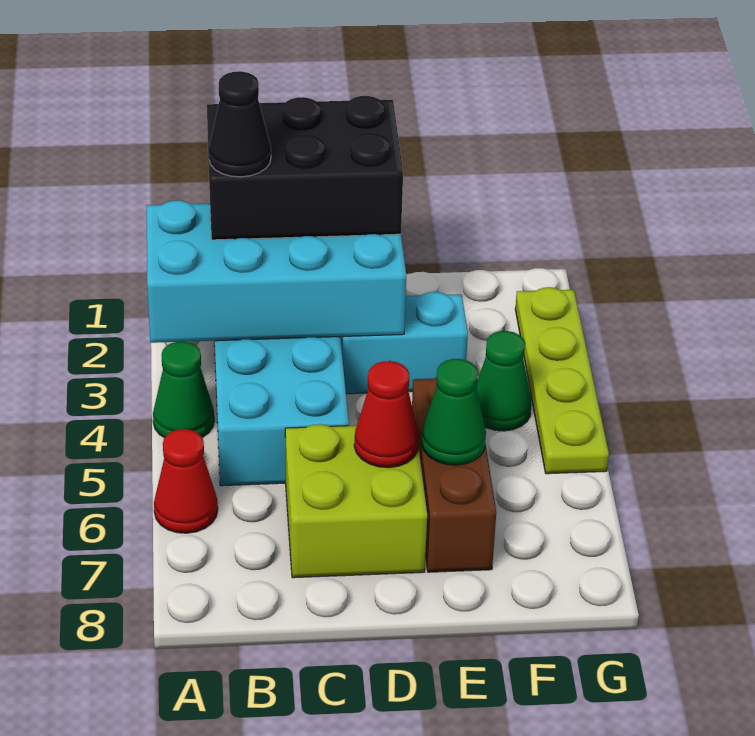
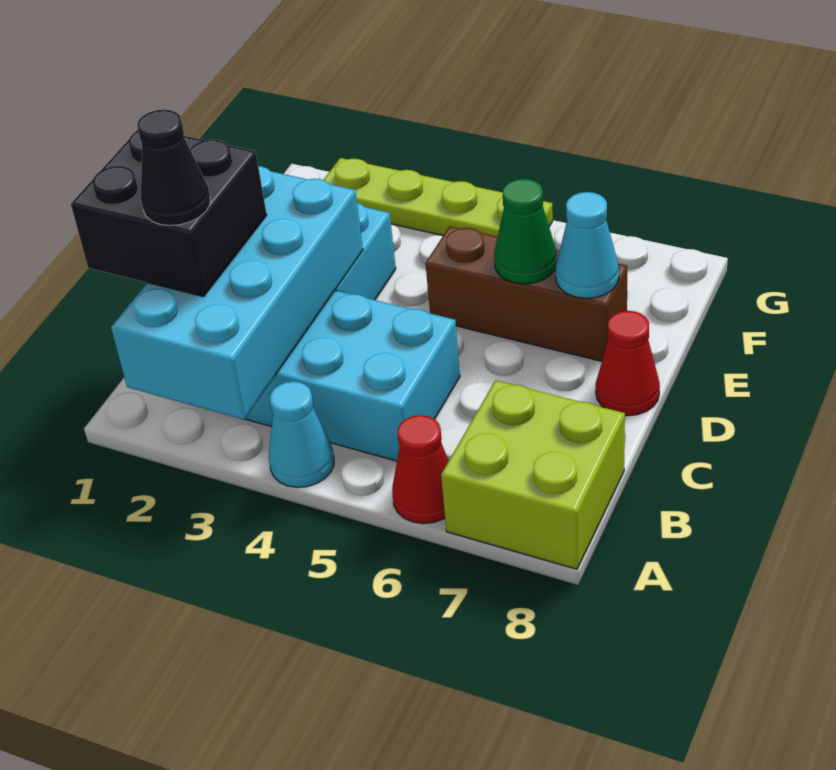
green cone A4 level 1 -> cyan cone A4 level 1
black brick B1:D2 level 3 -> black brick B1:C2 level 3
lime brick C6:D7 level 1 -> lime brick A7:B8 level 1
red cone D6 level 2 -> red cone D8 level 1
none -> cyan cone E7 level 2
green cone F4 level 1 -> none

